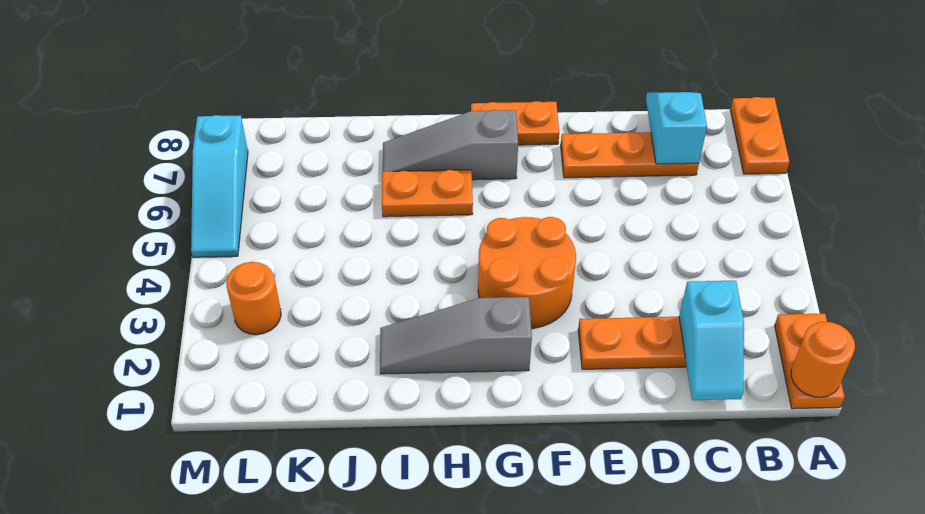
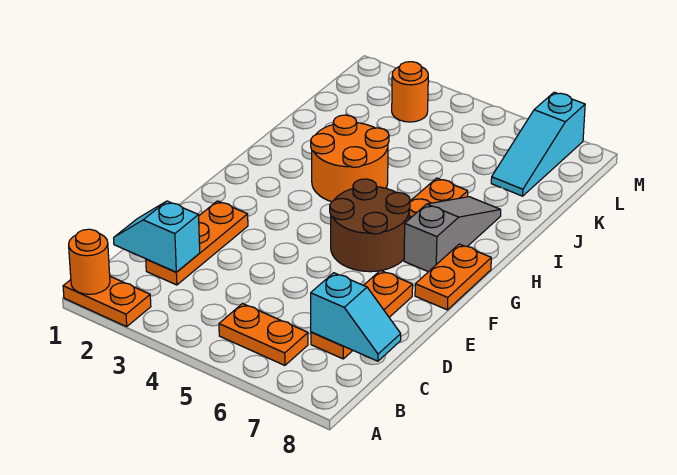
orange plate A7:A8 level 1 -> orange plate B5:B6 level 1
orange round brick F3:G4 level 1 -> orange round brick H3:I4 level 1
none -> brown round brick F5:G6 level 1
grey slope G2:I2 level 1 top G -> none
cyan slope M5:M7 level 1 top 7 -> cyan slope K7:M7 level 1 top M

